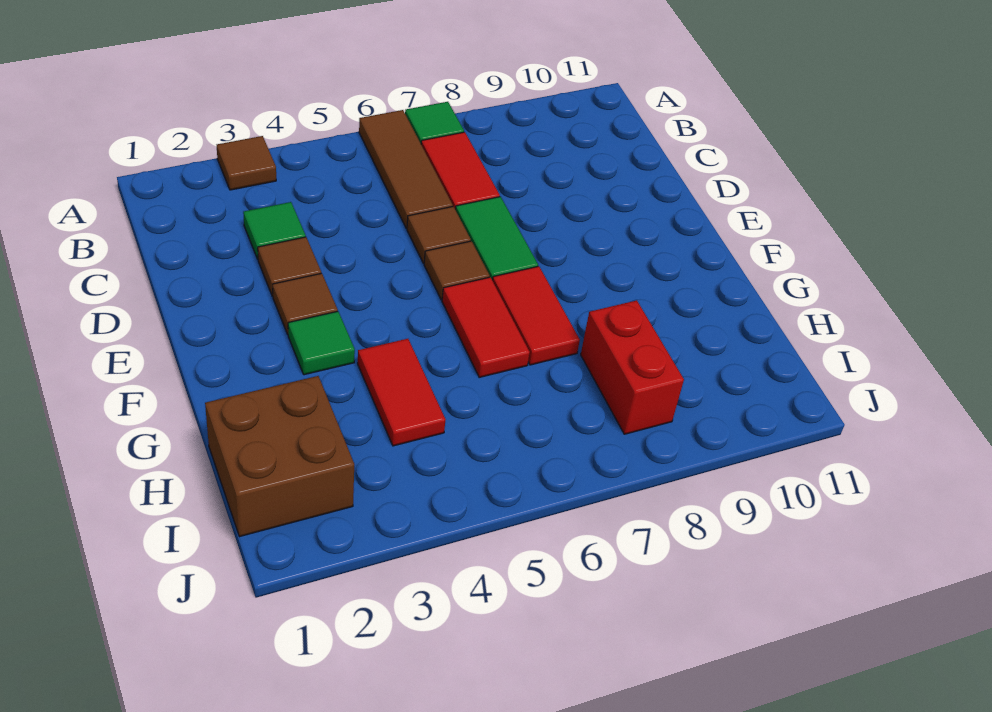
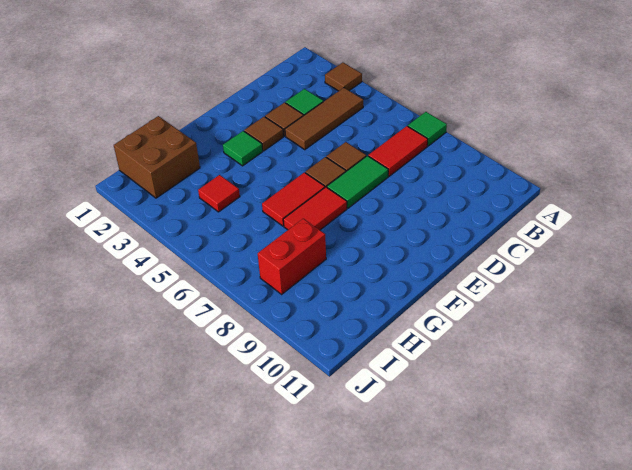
brown tile A6:C6 level 1 -> brown tile B4:D4 level 1
red tile G4:H4 level 1 -> red tile H4 level 1

